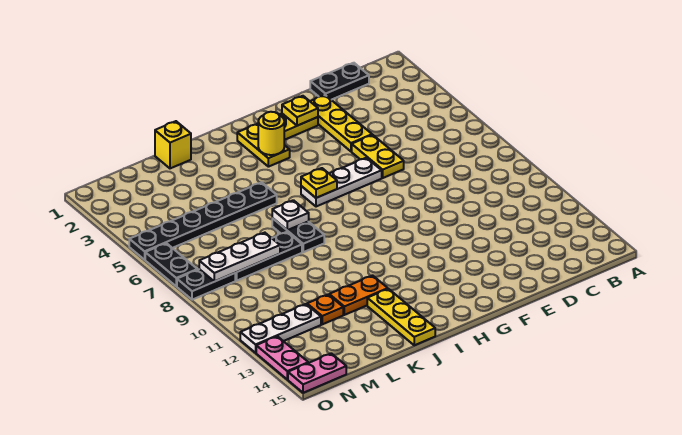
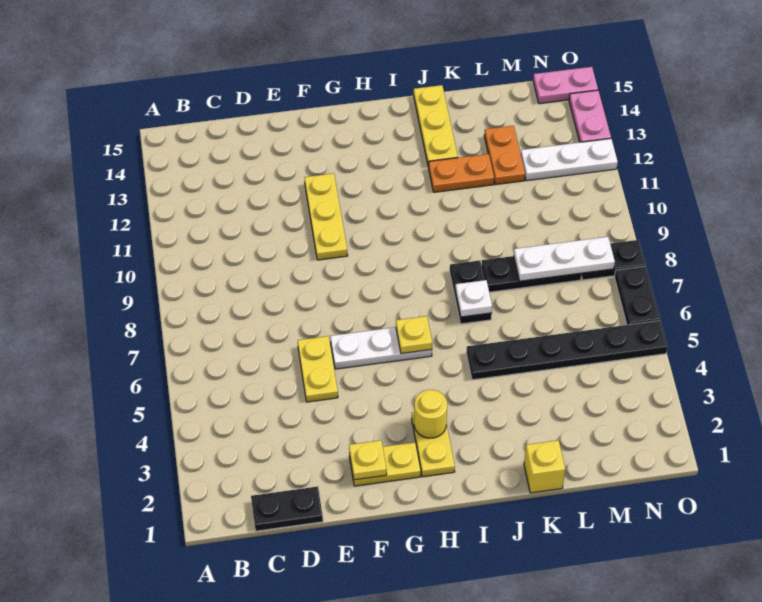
yellow plate E2:E4 level 1 -> yellow plate F10:F12 level 1
orange plate L12 level 1 -> orange plate L12:L13 level 1

